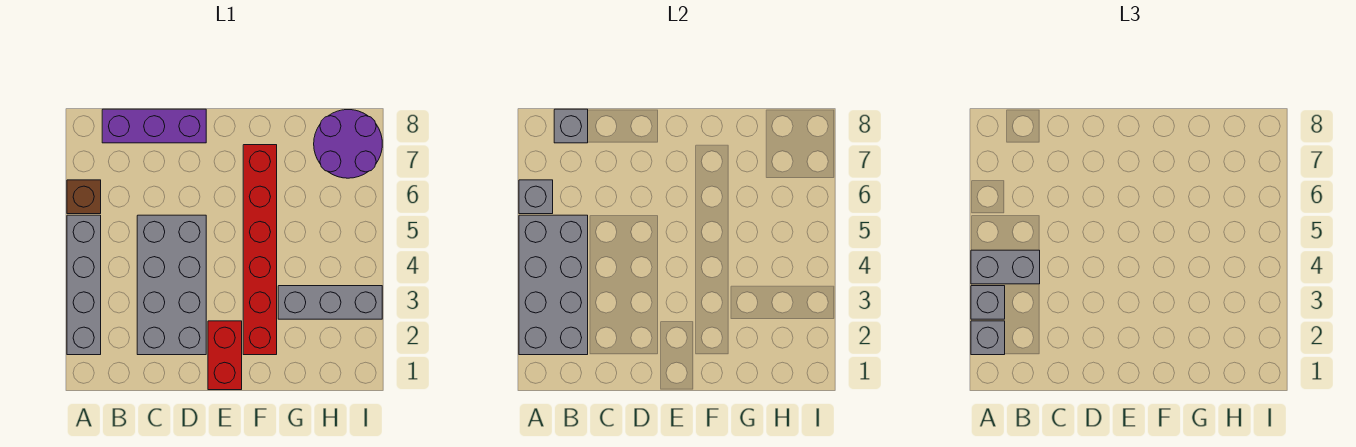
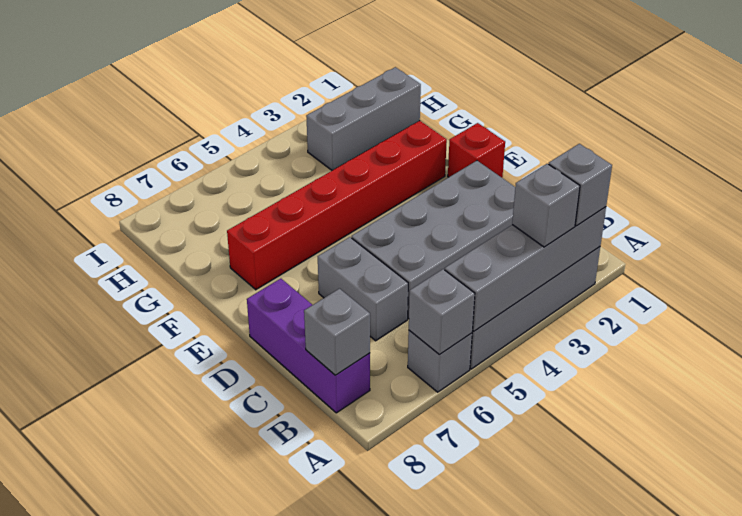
grey brick A2:B5 level 2 -> grey brick A2:A5 level 2
grey brick A4:B4 level 3 -> grey brick C6:D6 level 1
brown brick A6 level 1 -> grey brick A6 level 1
red brick E1:E2 level 1 -> red brick E1 level 1
grey brick G3:I3 level 1 -> grey brick H1:H3 level 1
purple round brick H7:I8 level 1 -> none

